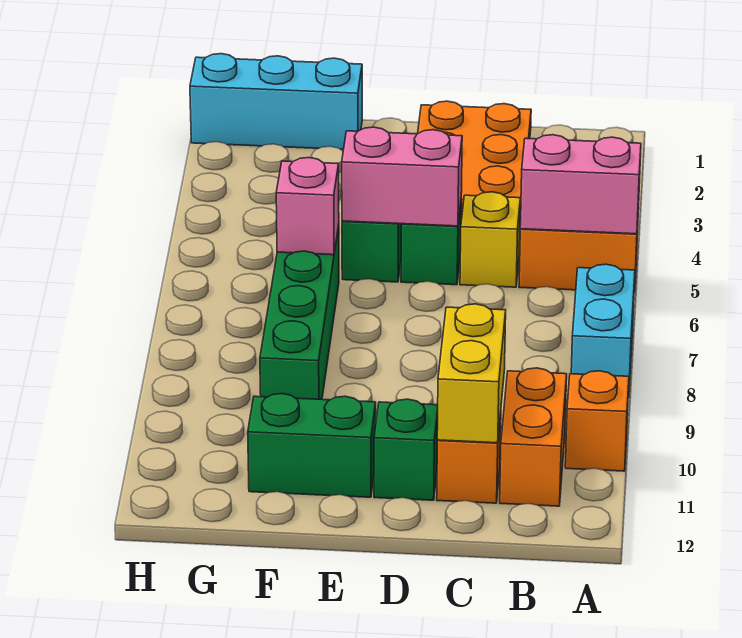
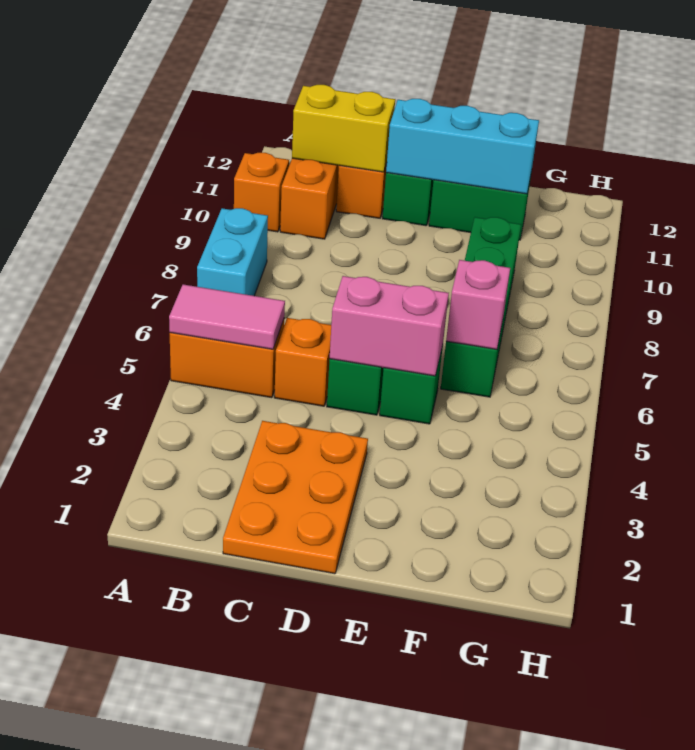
pink brick A5:B5 level 2 -> pink tile A5:B5 level 2
yellow brick C5 level 1 -> orange brick C5 level 1
yellow brick C10:C11 level 2 -> yellow brick B11:C11 level 2
cyan brick F1:H1 level 1 -> cyan brick D11:F11 level 2

